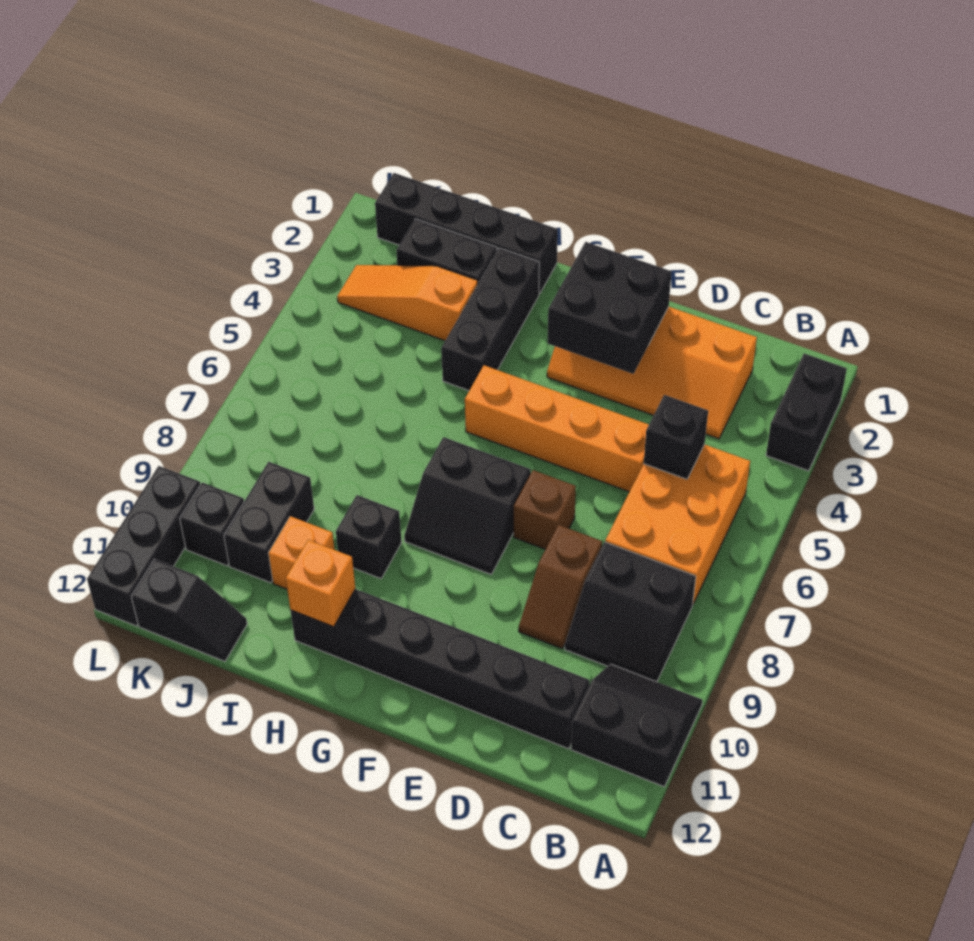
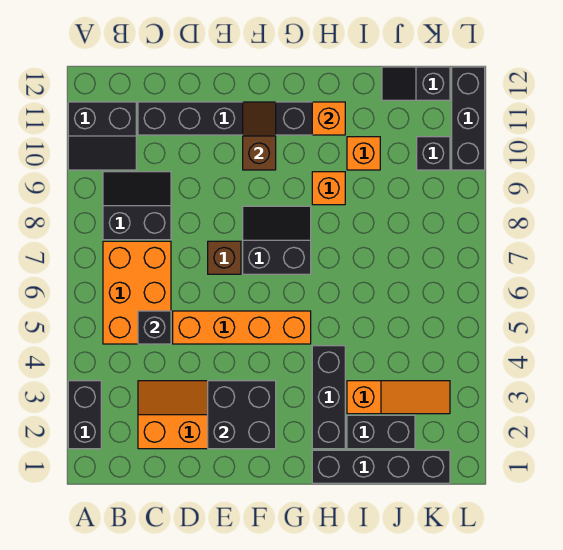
brown slope D8:D9 level 1 top 8 -> brown slope F10:F11 level 2 top 10
black brick H9 level 1 -> orange brick H9 level 1
black brick J9:J10 level 1 -> none

